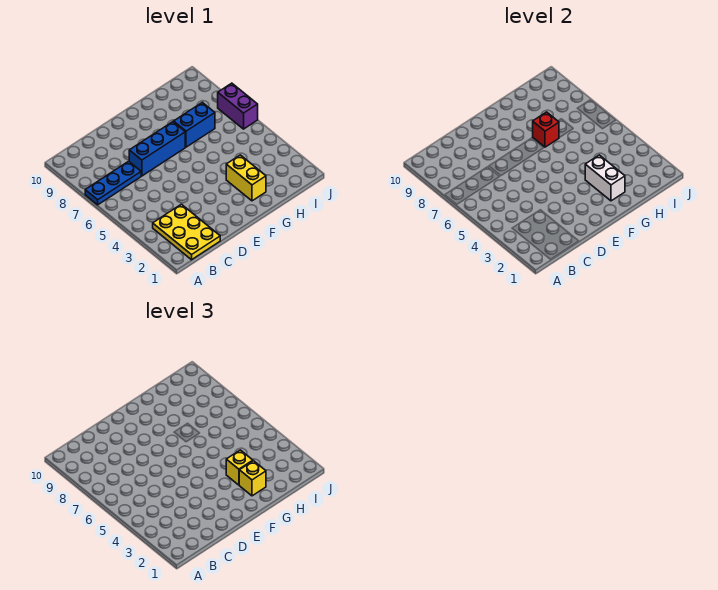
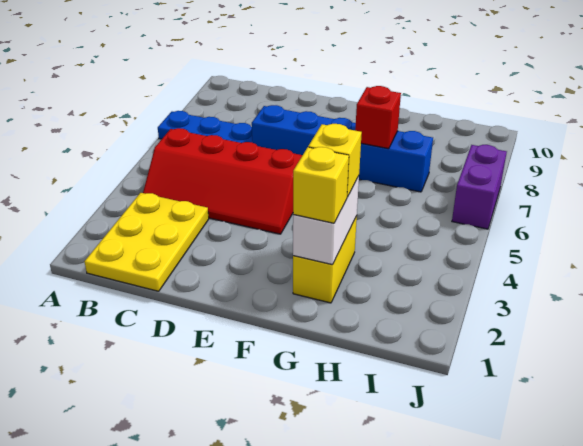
none -> red slope B4:E5 level 1 top 5

